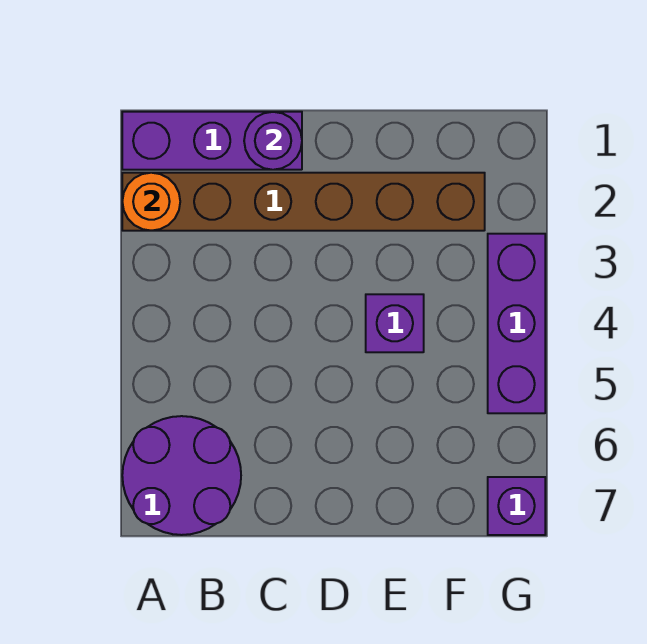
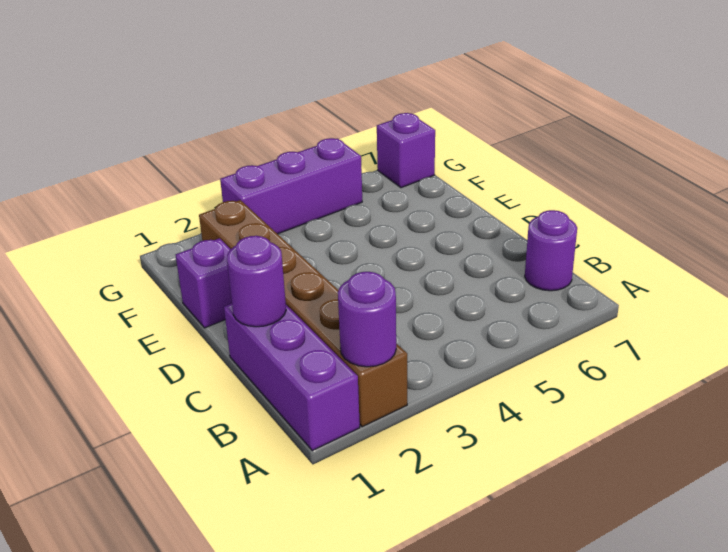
orange round brick A2 level 2 -> purple round brick A2 level 2
purple round brick A6:B7 level 1 -> purple round brick B7 level 1
purple brick E4 level 1 -> purple brick E1 level 1

